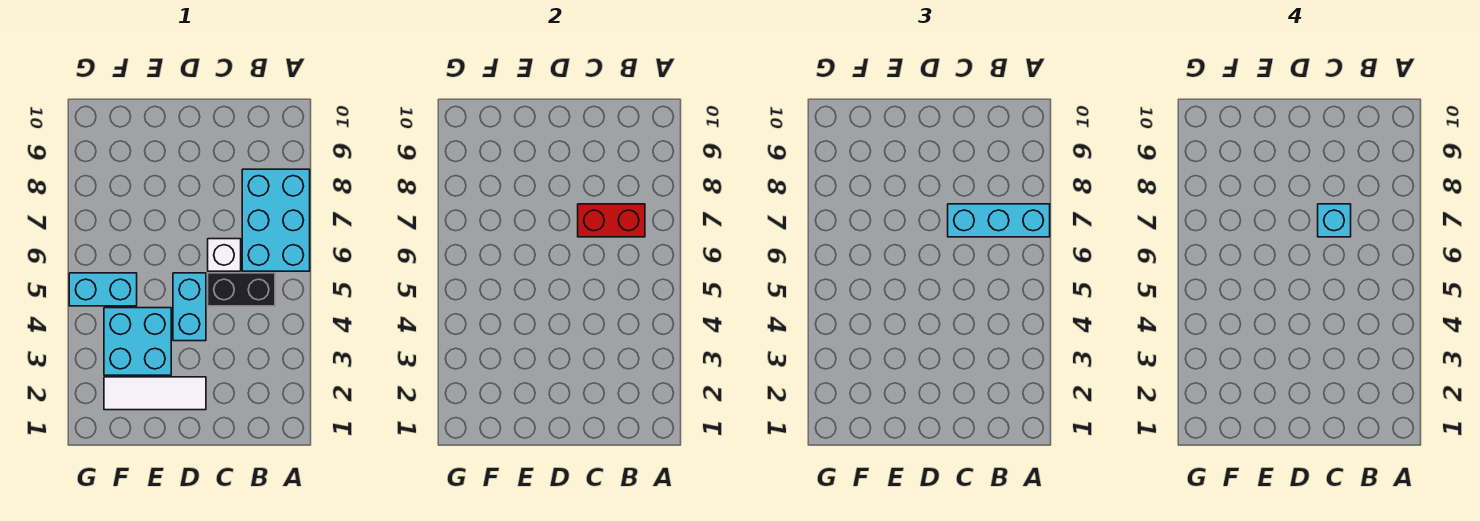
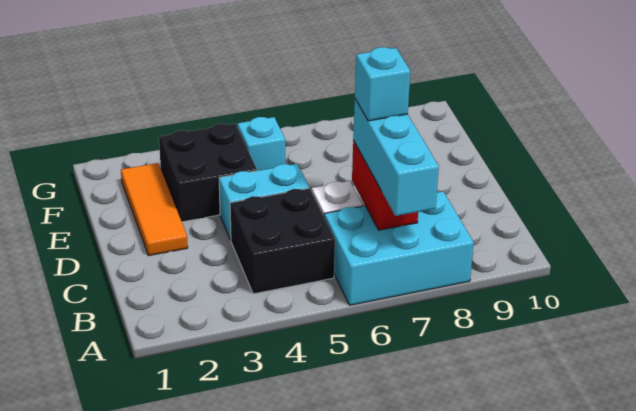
black brick B5:C5 level 1 -> black brick B4:C5 level 1
white tile D2:F2 level 1 -> orange tile D2:F2 level 1
cyan brick E3:F4 level 1 -> black brick E3:F4 level 1
cyan brick F5:G5 level 1 -> cyan brick F5 level 1

